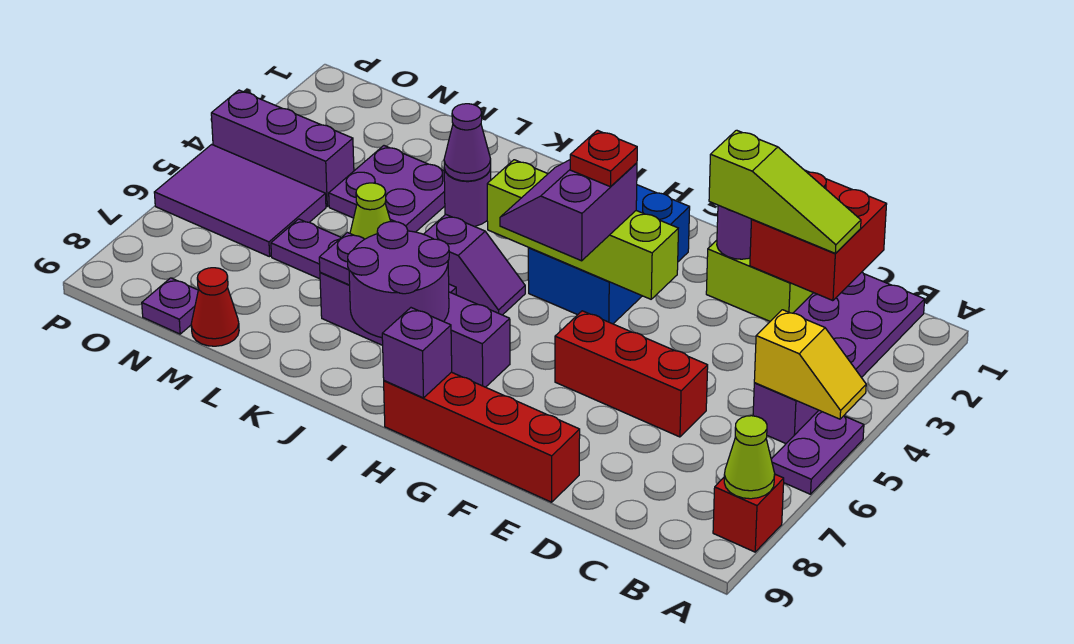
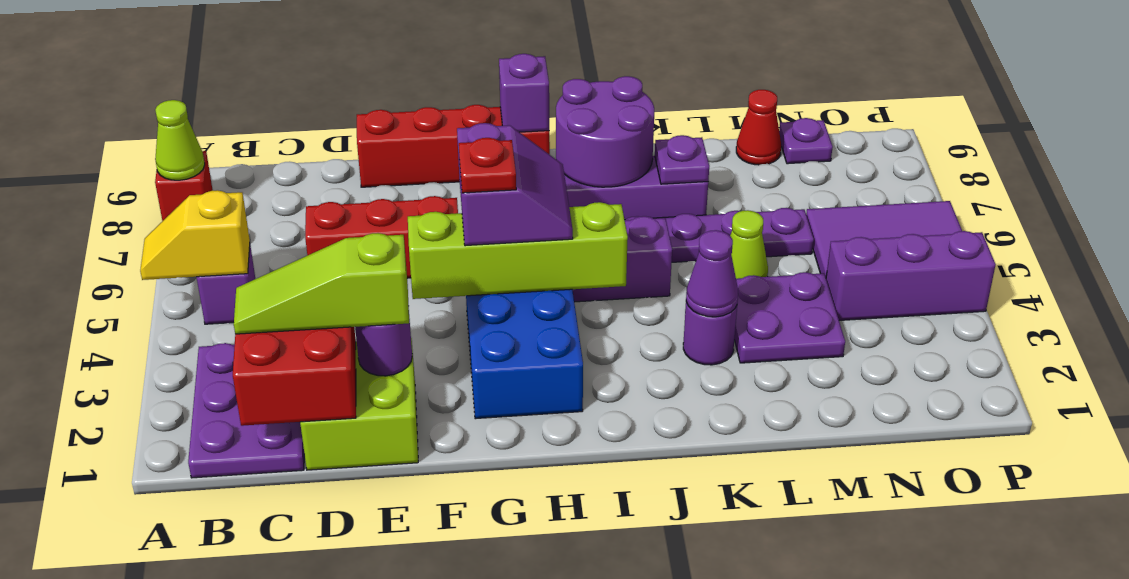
purple plate A5:A6 level 1 -> none

